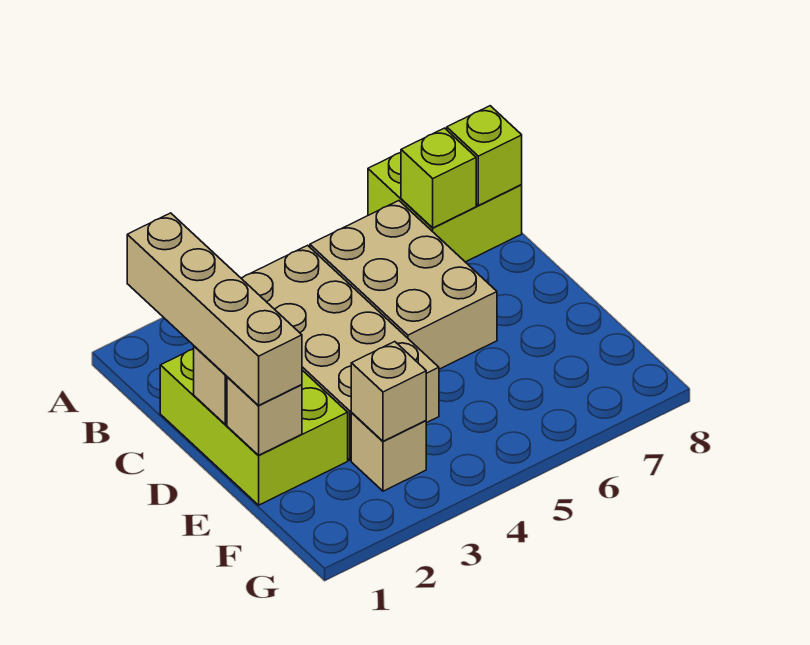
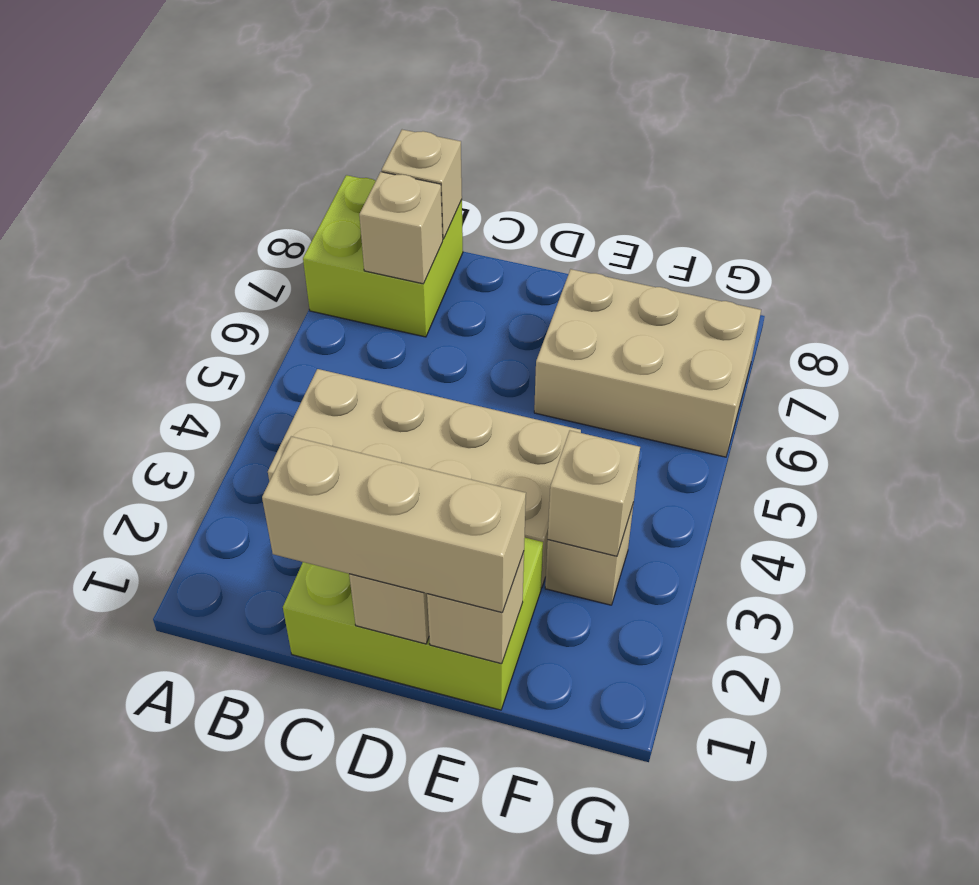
tan brick B1:E1 level 3 -> tan brick C1:E1 level 3
tan brick B5:D6 level 1 -> tan brick E6:G7 level 1
lime brick B7 level 2 -> tan brick B7 level 2
lime brick B8 level 2 -> tan brick B8 level 2

